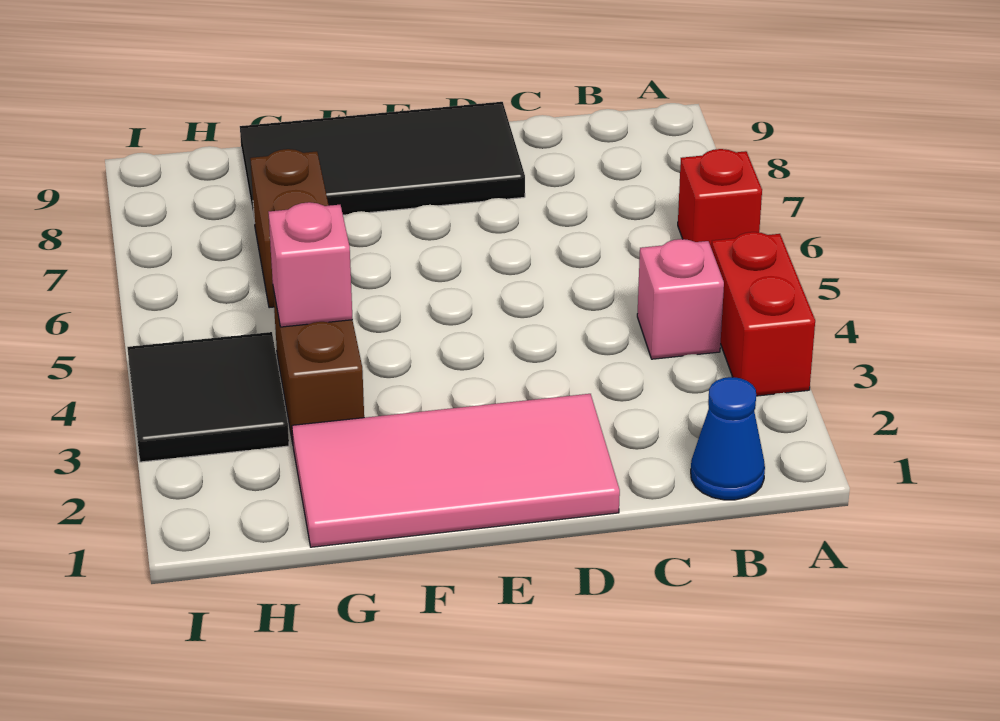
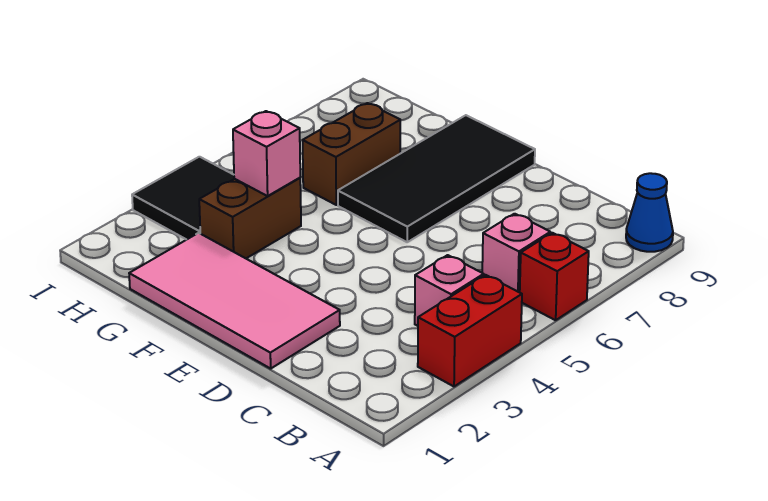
blue cone B1 level 1 -> blue cone A9 level 1
none -> pink brick B6 level 1
black tile D8:G9 level 1 -> black tile E6:F9 level 1

